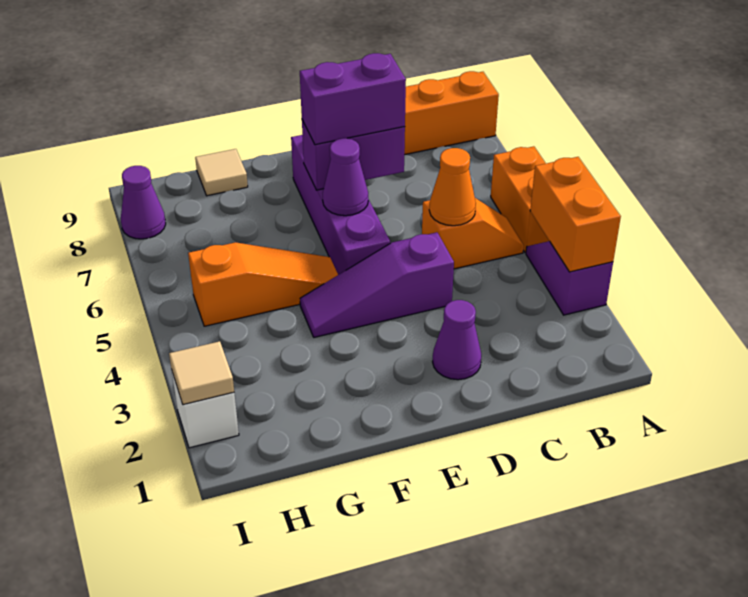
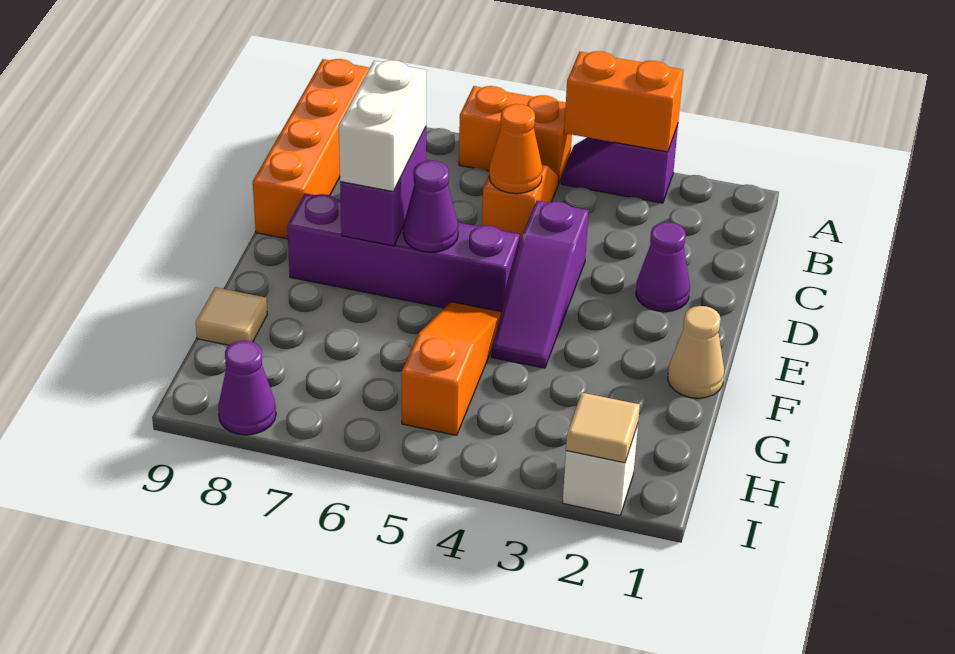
purple brick D7:E7 level 3 -> white brick D7:E7 level 3
none -> tan cone F1 level 1

